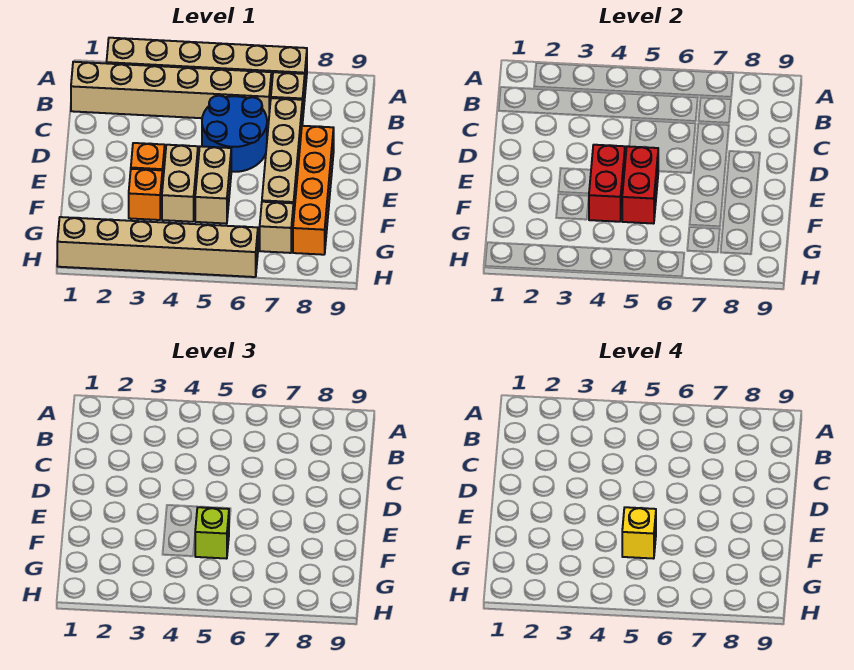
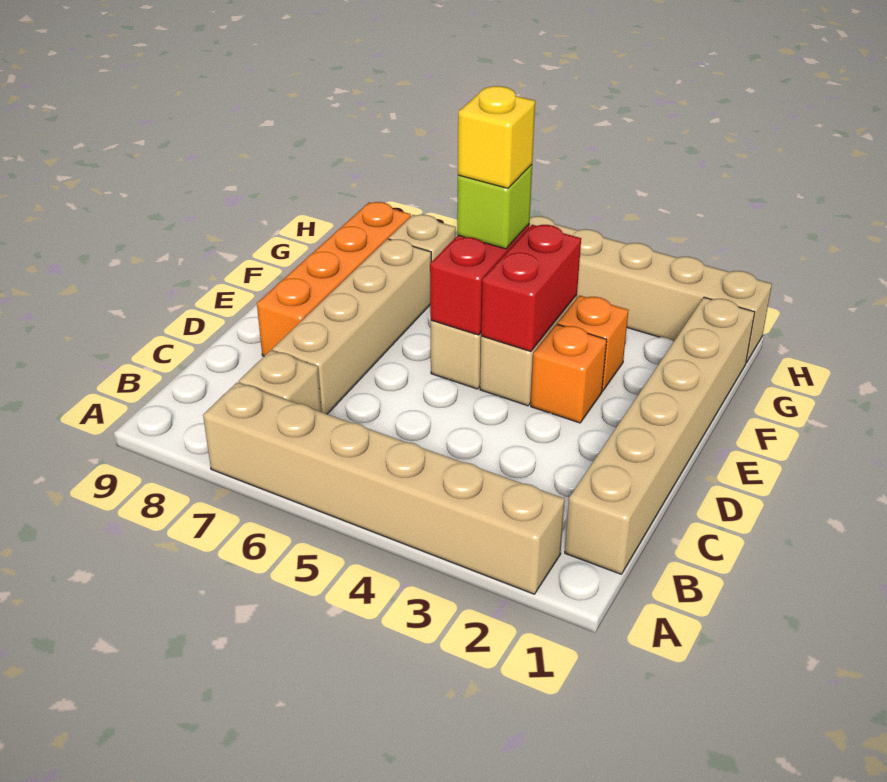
tan brick B1:B6 level 1 -> tan brick B1:G1 level 1
blue round brick C5:D6 level 1 -> none

